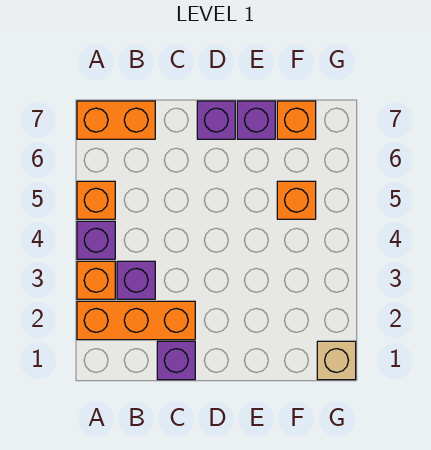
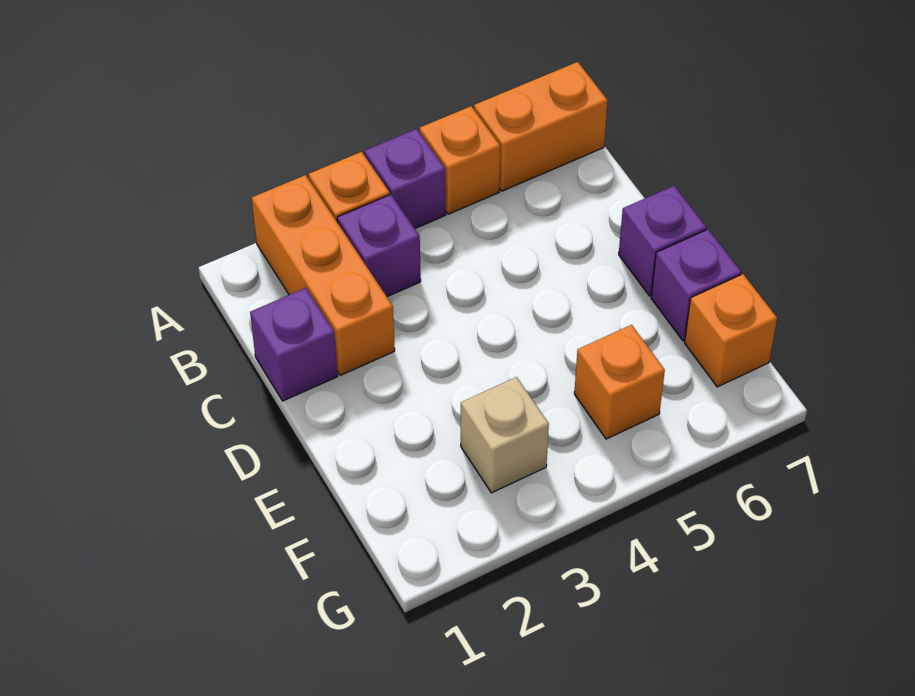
orange brick A7:B7 level 1 -> orange brick A6:A7 level 1
tan brick G1 level 1 -> tan brick F3 level 1

